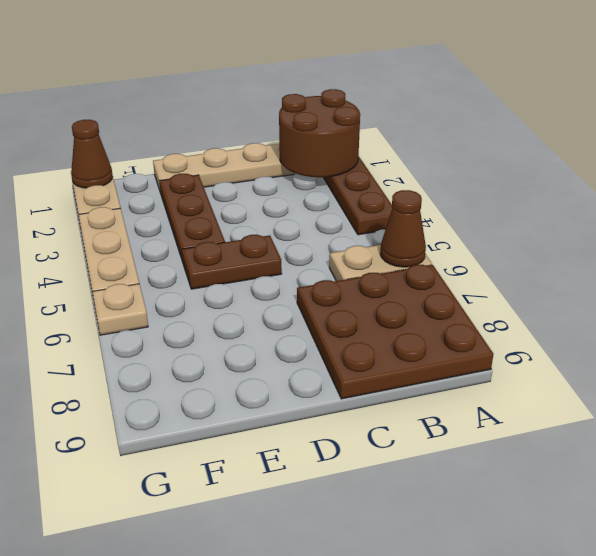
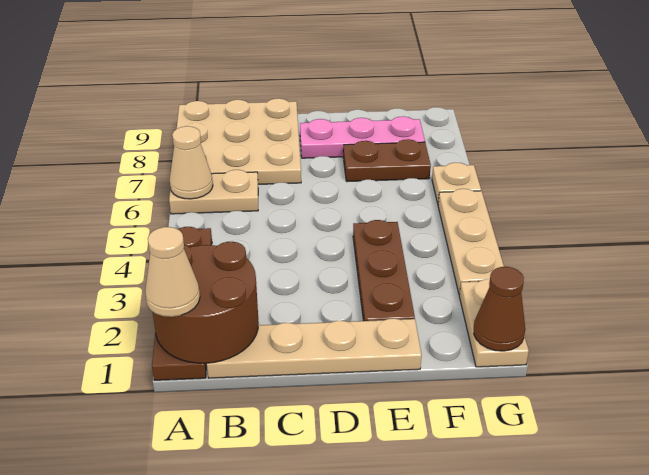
none -> tan cone A1 level 3
brown cone A6 level 2 -> tan cone A6 level 2
brown plate A7:C9 level 1 -> tan plate A7:C9 level 1
brown plate D5:E5 level 1 -> brown plate E7:F7 level 1
none -> pink plate D8:F8 level 1

